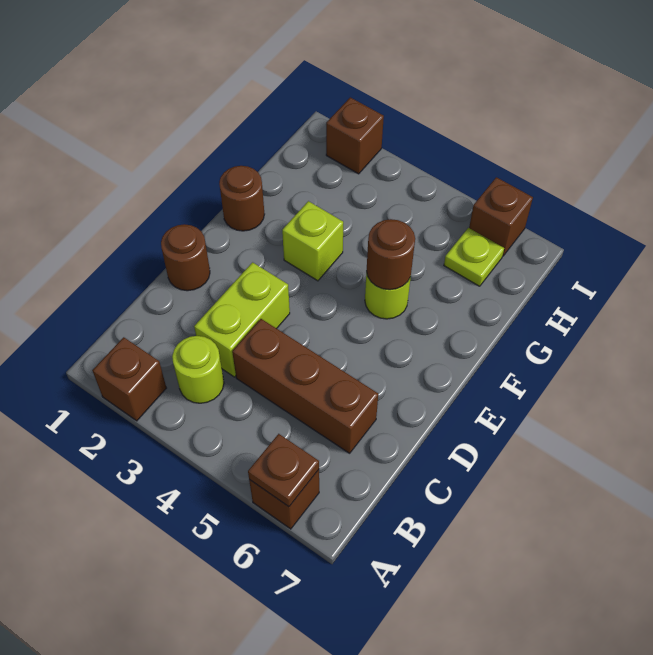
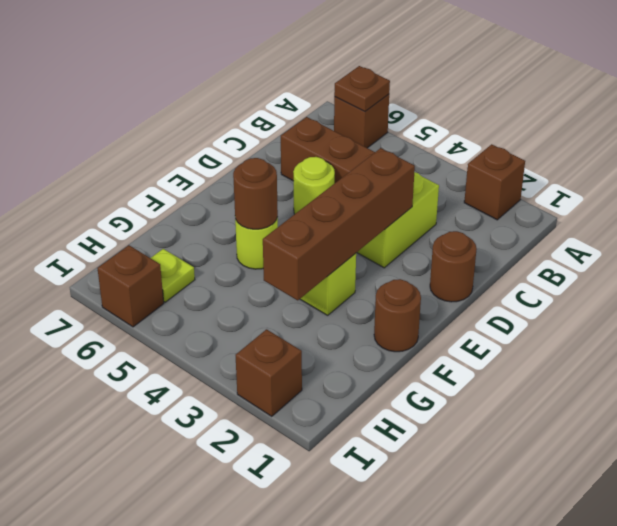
lime round brick B3 level 1 -> lime round brick D5 level 1
none -> brown brick D3:G3 level 2

